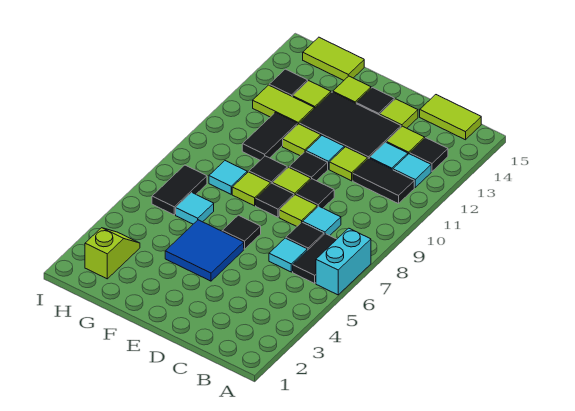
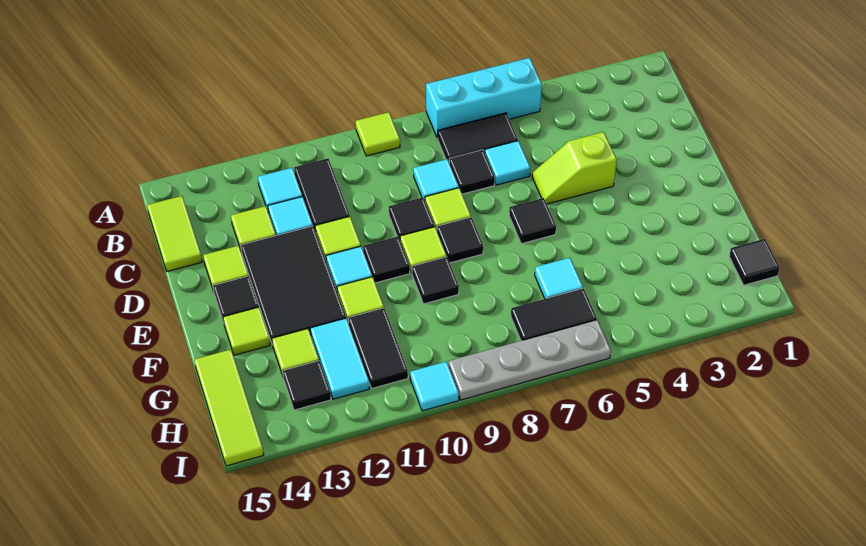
cyan brick A6:A7 level 1 -> cyan brick A5:A7 level 1
black tile B13 level 1 -> black tile H1 level 1
blue tile E4:F5 level 1 -> none
lime tile F8 level 1 -> lime tile A9 level 1
cyan tile G8 level 1 -> cyan tile I10 level 1
black tile G10:G11 level 1 -> black tile G11:H11 level 1
lime tile G12:H12 level 1 -> cyan tile G12:H12 level 1
lime tile G15:H15 level 1 -> lime tile G15:I15 level 1
lime slope H2:H3 level 1 top 2 -> lime slope D4:D5 level 1 top 4
none -> grey plate I6:I9 level 1

